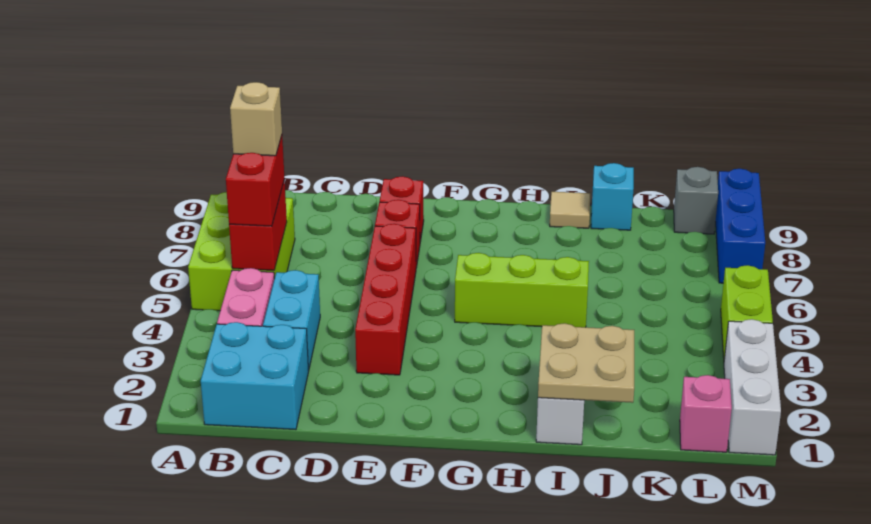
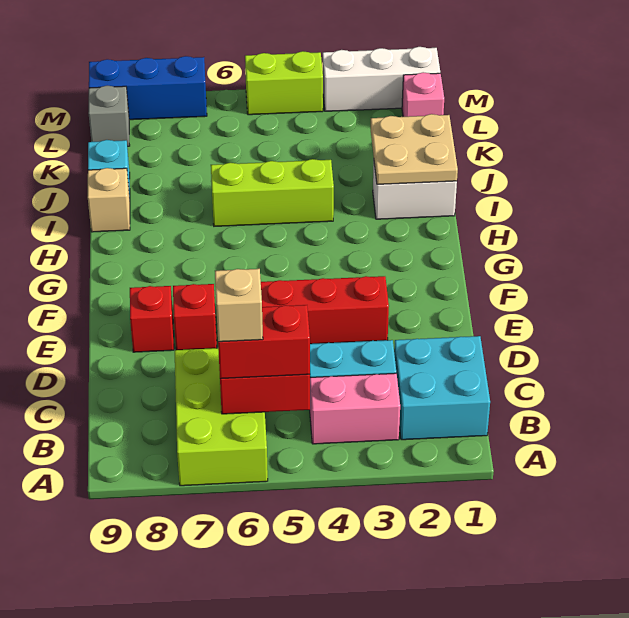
lime brick A5:B7 level 1 -> lime brick A6:C7 level 1
lime brick G5:I5 level 1 -> lime brick I4:I6 level 1
tan tile I9 level 1 -> tan brick I9 level 1

